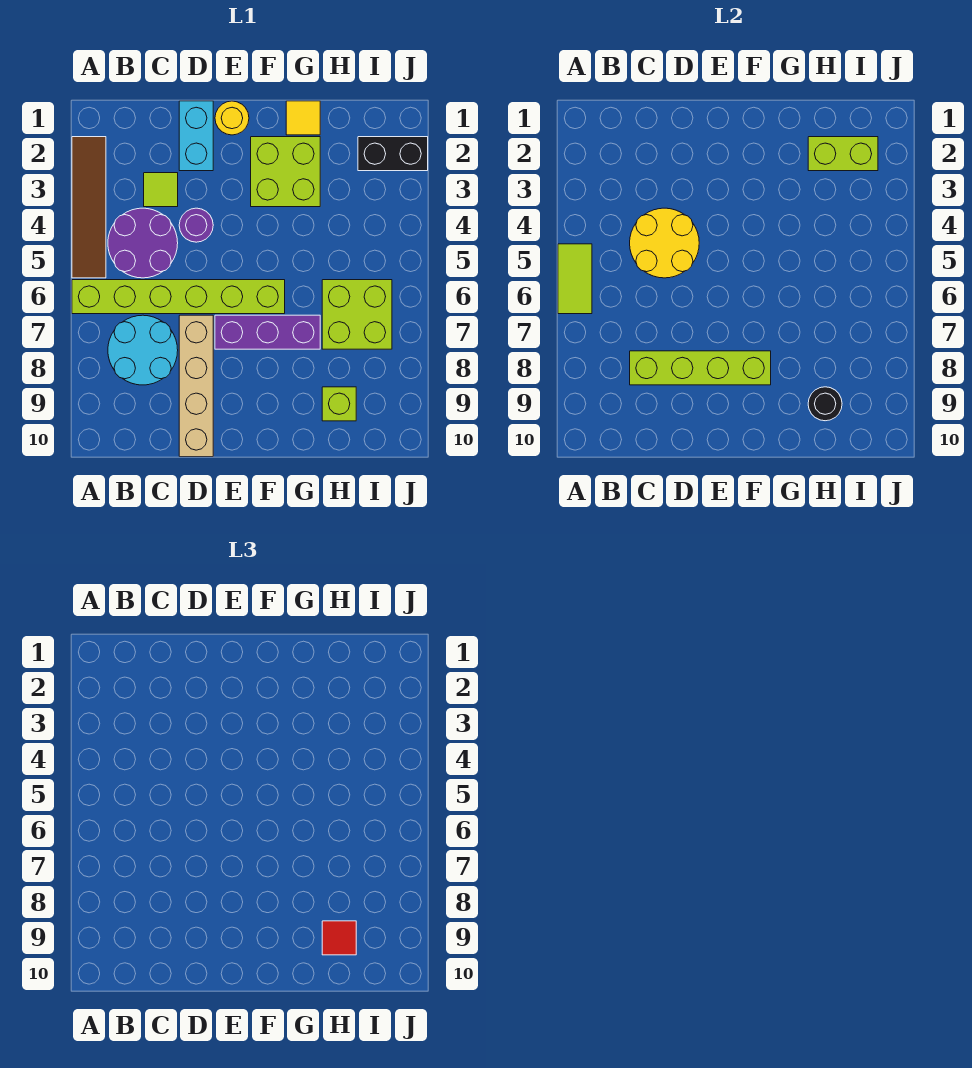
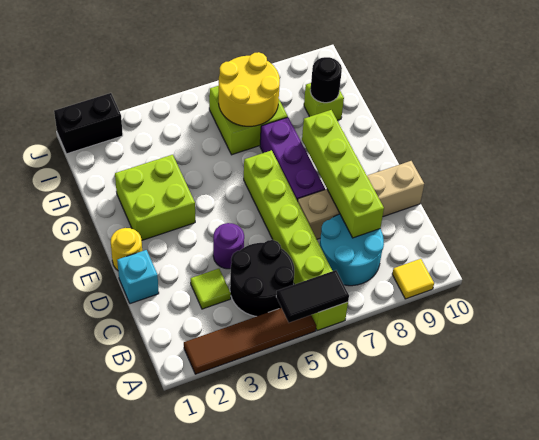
lime tile A5:A6 level 2 -> black tile A5:A6 level 2
purple round brick B4:C5 level 1 -> black round brick B4:C5 level 1
yellow round brick C4:D5 level 2 -> yellow round brick H6:I7 level 2
cyan brick D1:D2 level 1 -> cyan brick D1 level 1
yellow tile G1 level 1 -> yellow tile A9 level 1
lime brick H2:I2 level 2 -> none
red tile H9 level 3 -> none
black brick I2:J2 level 1 -> black brick J1:J2 level 1

